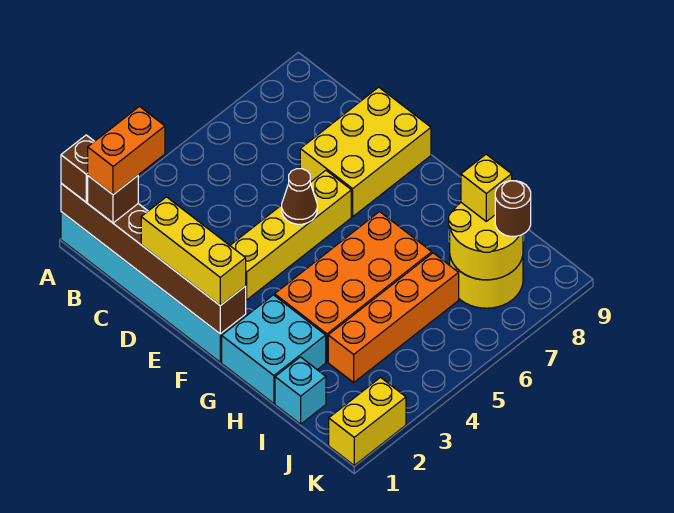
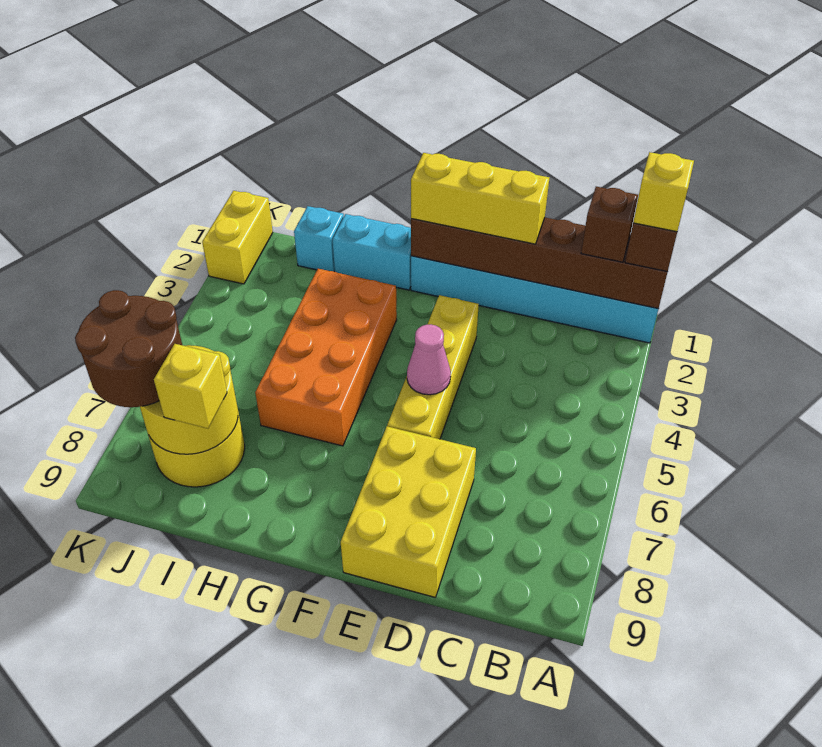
none -> yellow brick A1 level 4
orange brick B1:B2 level 4 -> none
brown cone E5 level 2 -> pink cone E5 level 2
cyan brick G1:H2 level 1 -> cyan brick G1:H1 level 1
orange brick I3:I6 level 1 -> none
brown round brick J8 level 3 -> brown round brick J7:K8 level 3

